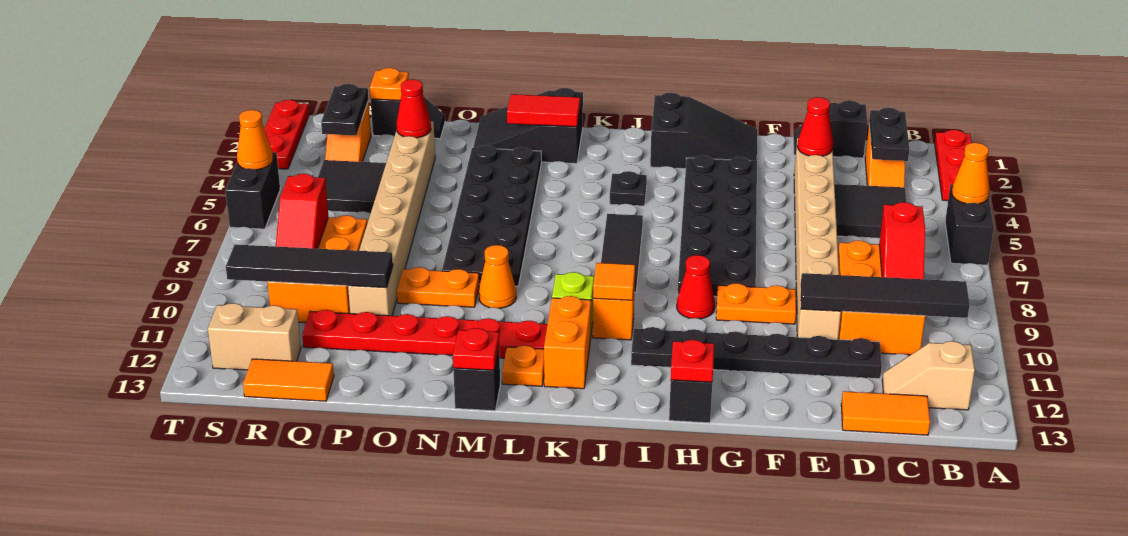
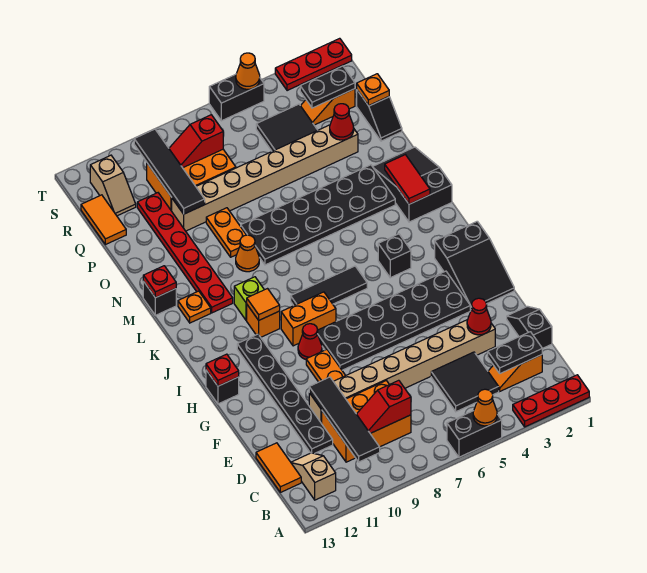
black plate J4 level 1 -> black brick J4 level 1
orange brick K11:K12 level 1 -> orange brick I8:I9 level 1
tan brick R12:S12 level 1 -> tan slope R12:S12 level 1 top S

